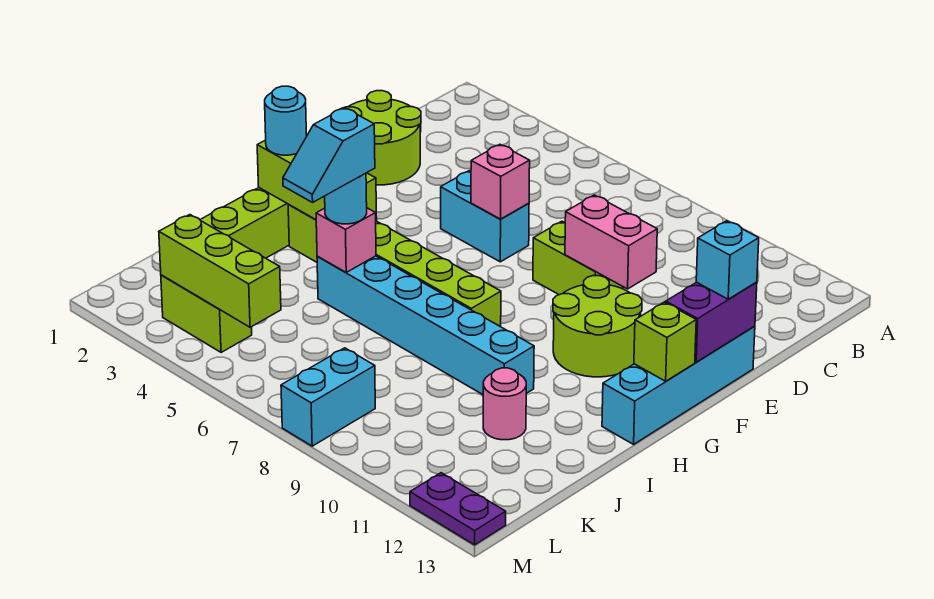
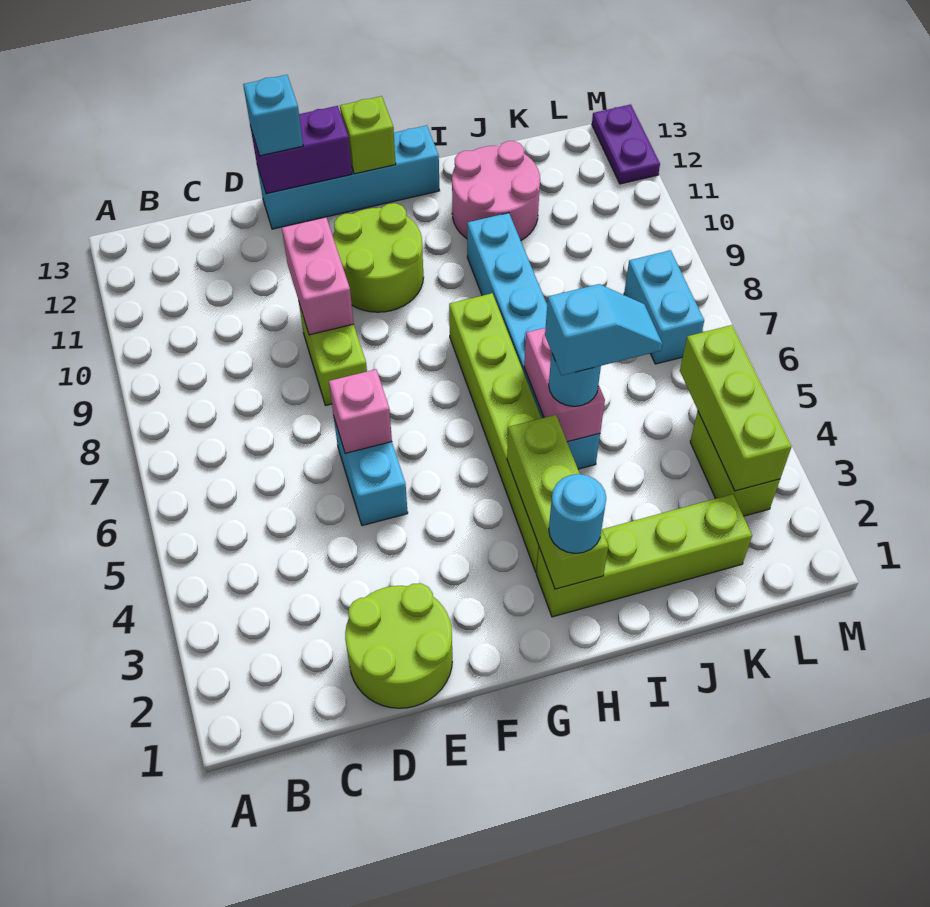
pink brick I5 level 2 -> pink brick I5:I6 level 2
pink round brick J11 level 1 -> pink round brick I11:J12 level 1
cyan brick L8:M8 level 1 -> cyan brick L7:L8 level 1

